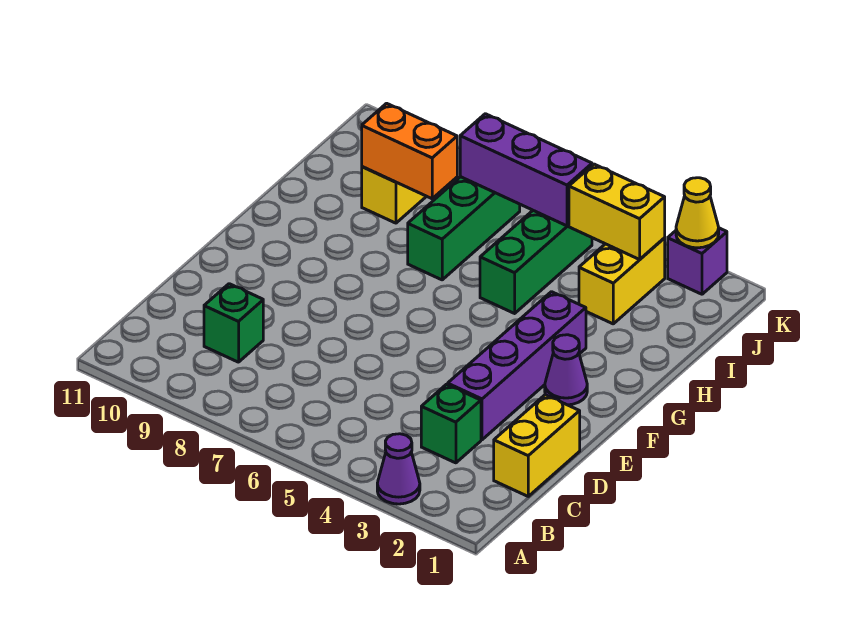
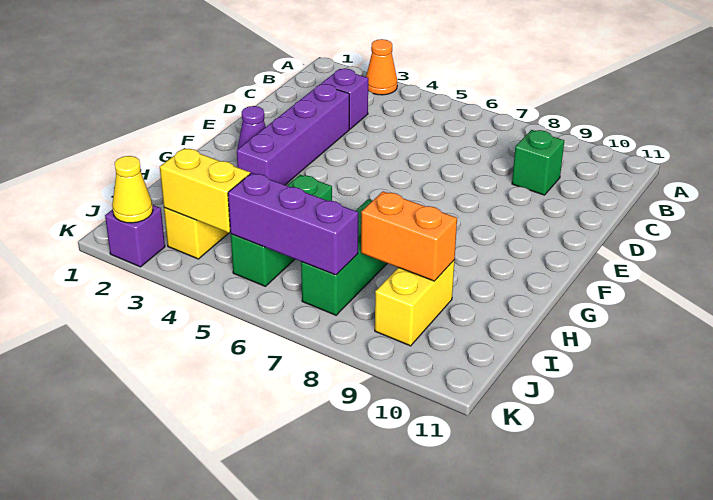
purple cone A3 level 1 -> orange cone A3 level 1
yellow brick C1:D1 level 1 -> none
green brick C3 level 1 -> purple brick C3 level 1

